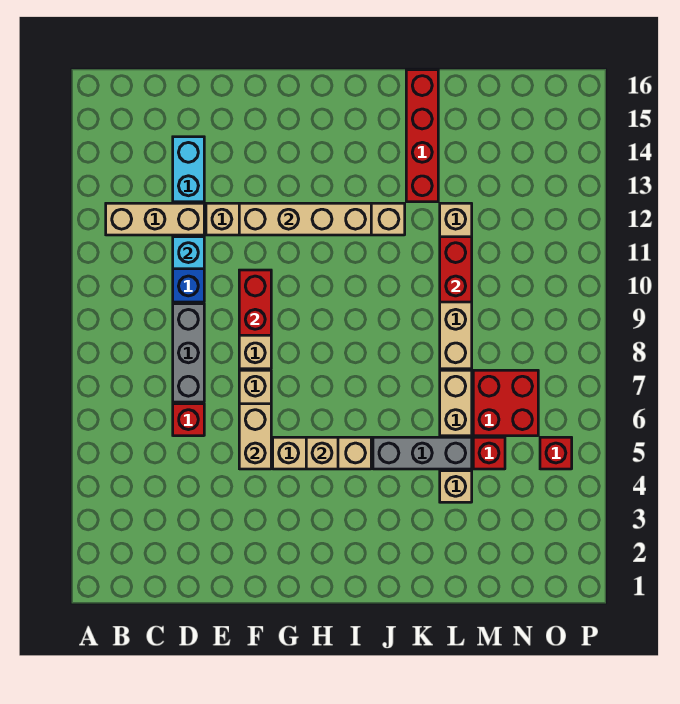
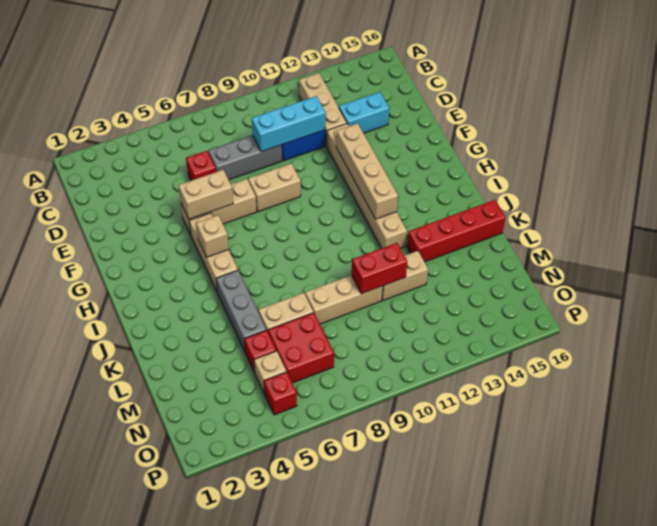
cyan brick D11 level 2 -> cyan brick D9:D11 level 2
red brick F9:F10 level 2 -> none
tan brick L4 level 1 -> tan brick N5 level 1

